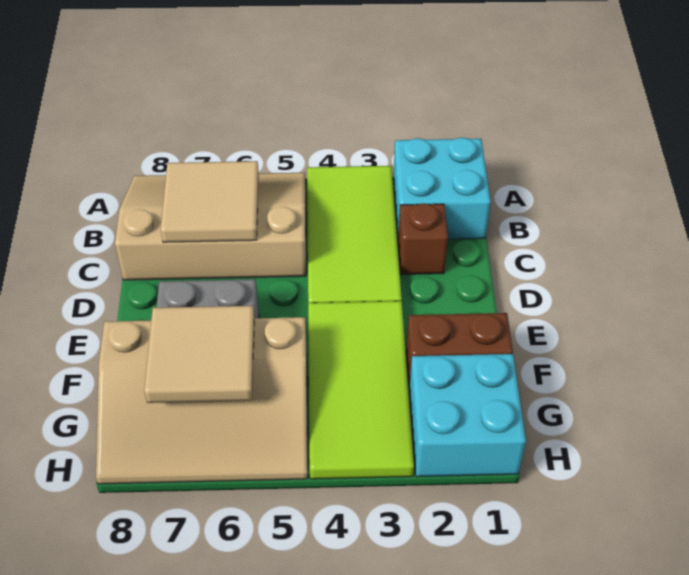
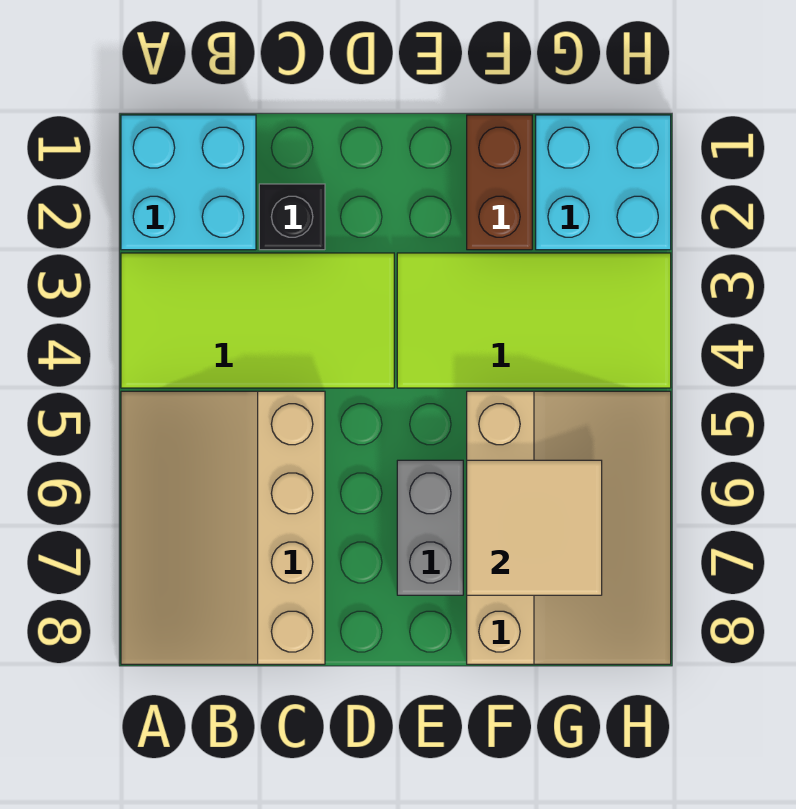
tan tile B6:C7 level 2 -> none
brown brick C2 level 1 -> black brick C2 level 1

